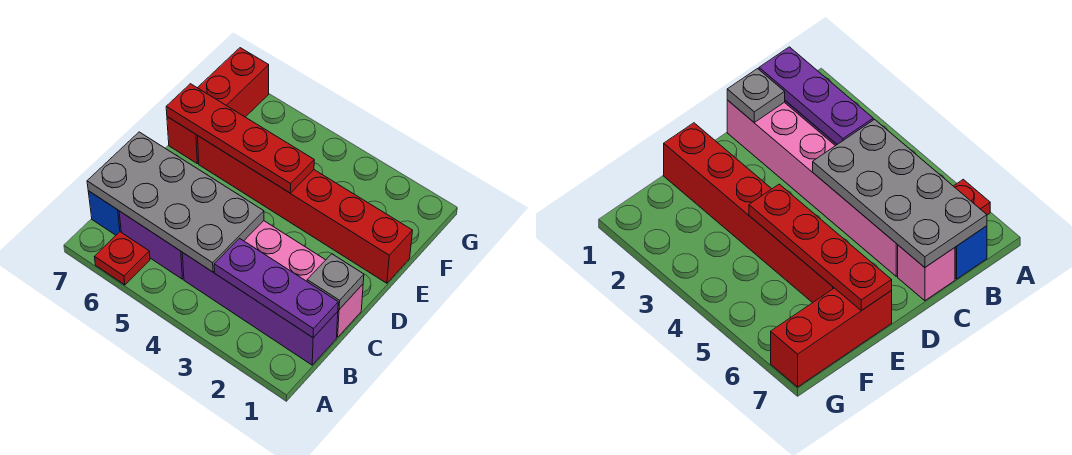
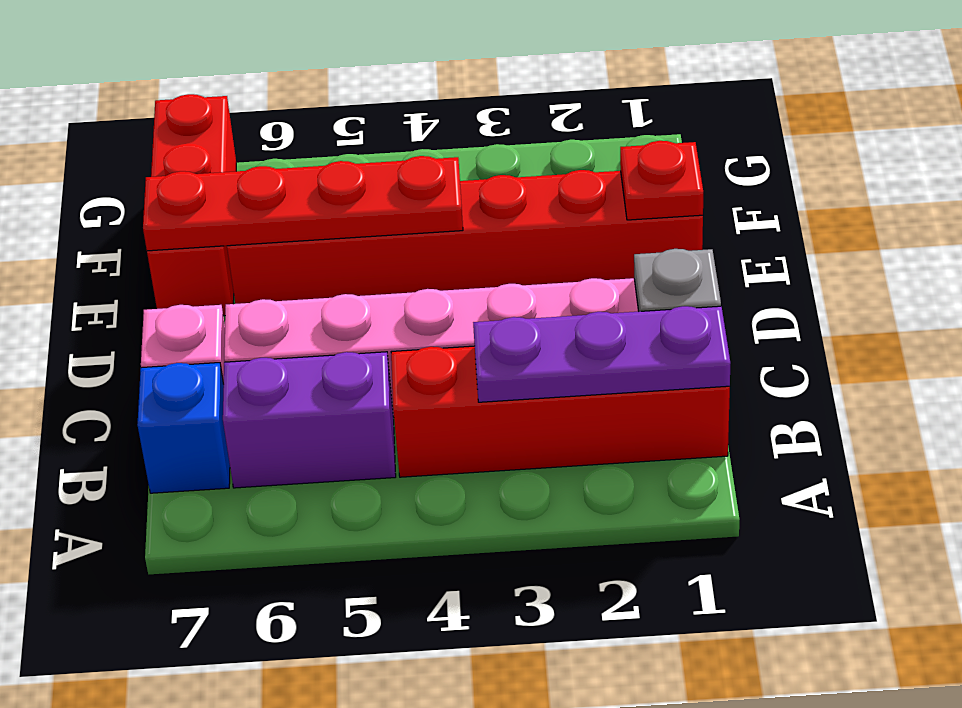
red plate A6 level 1 -> red plate E1 level 2
purple brick B1:B4 level 1 -> red brick B1:B4 level 1
grey plate B4:C7 level 2 -> none

